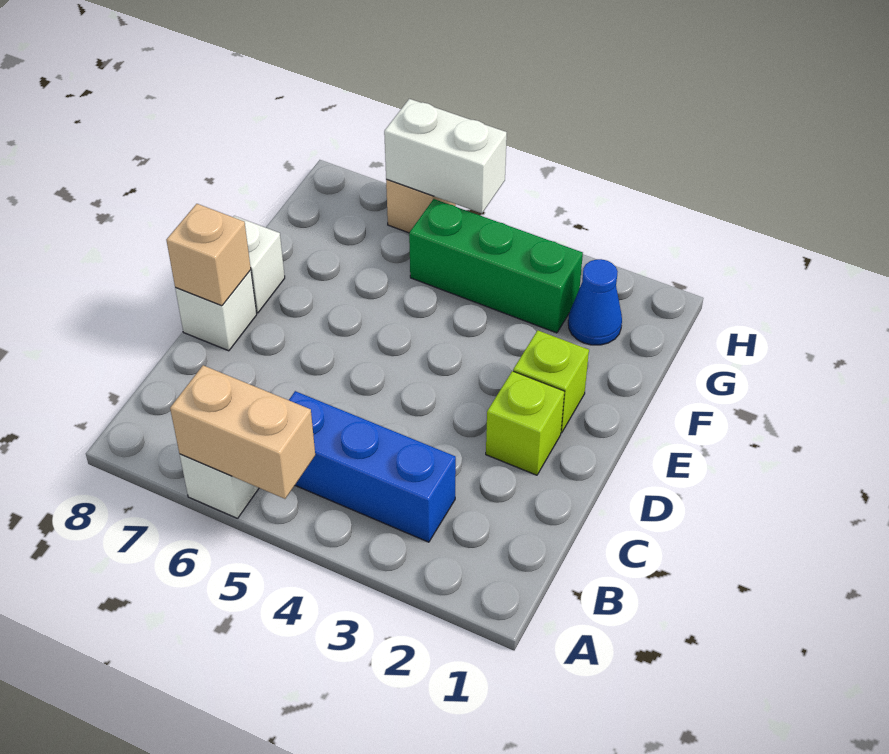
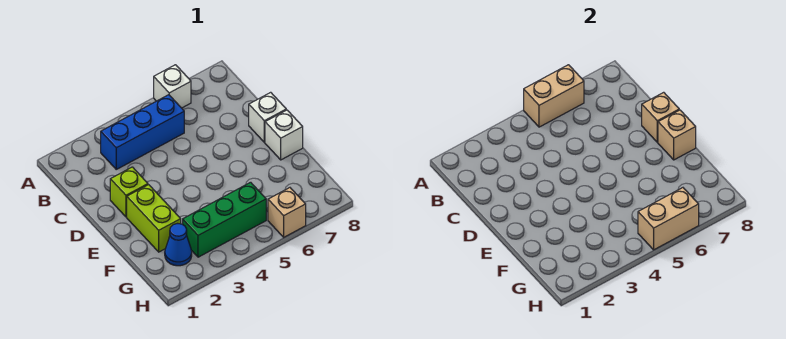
lime brick E2 level 1 -> lime brick E2:F2 level 1
none -> tan brick E8 level 2
white brick H5:H6 level 2 -> tan brick H5:H6 level 2

